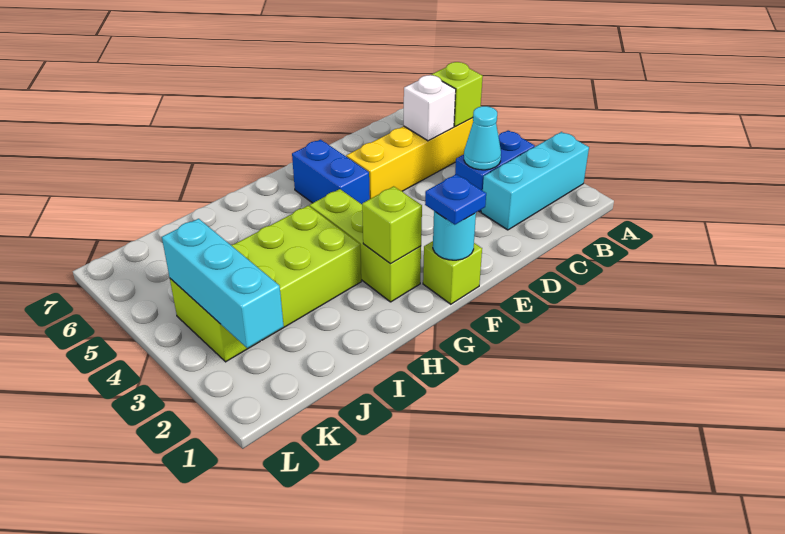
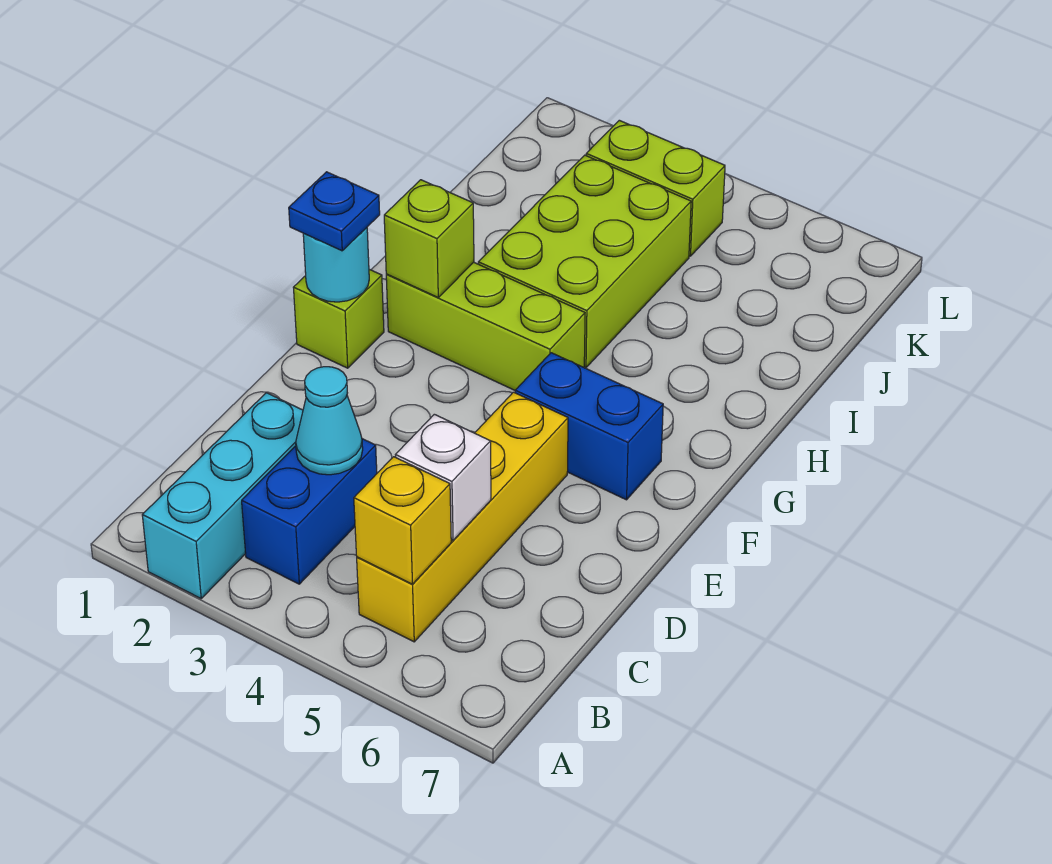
lime brick B5 level 2 -> yellow brick B5 level 2
cyan brick K2:K4 level 2 -> none

